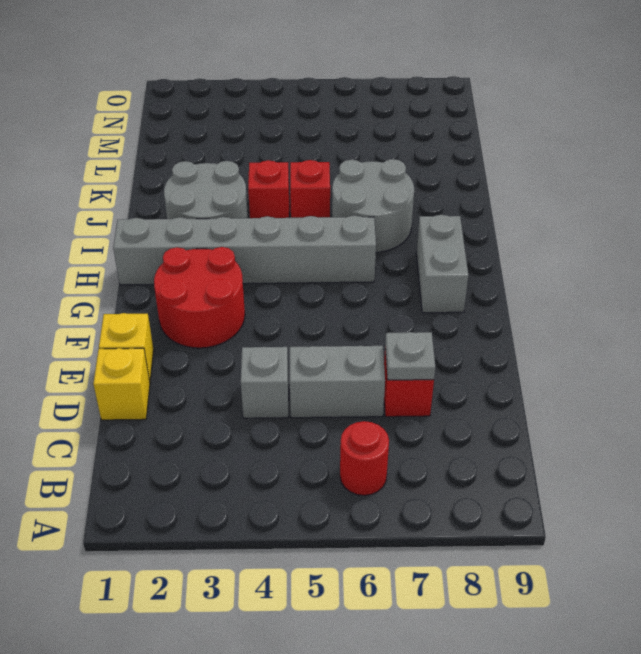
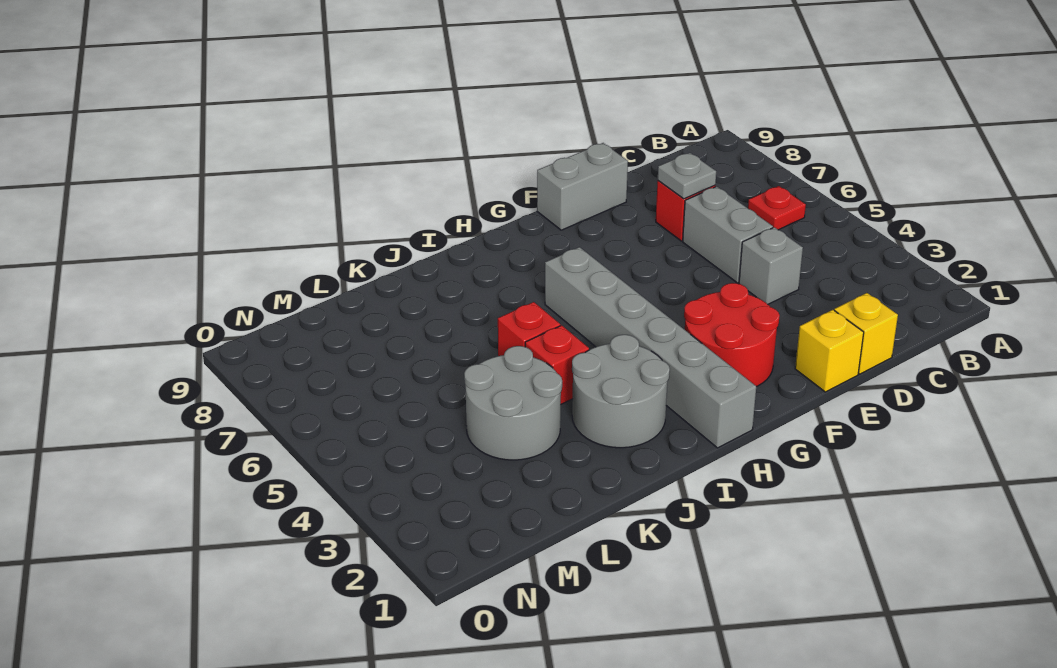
red round brick B6 level 1 -> red plate B6 level 1
grey brick G8:H8 level 1 -> grey brick E9:F9 level 1
grey round brick I6:J7 level 1 -> grey round brick K3:L4 level 1

